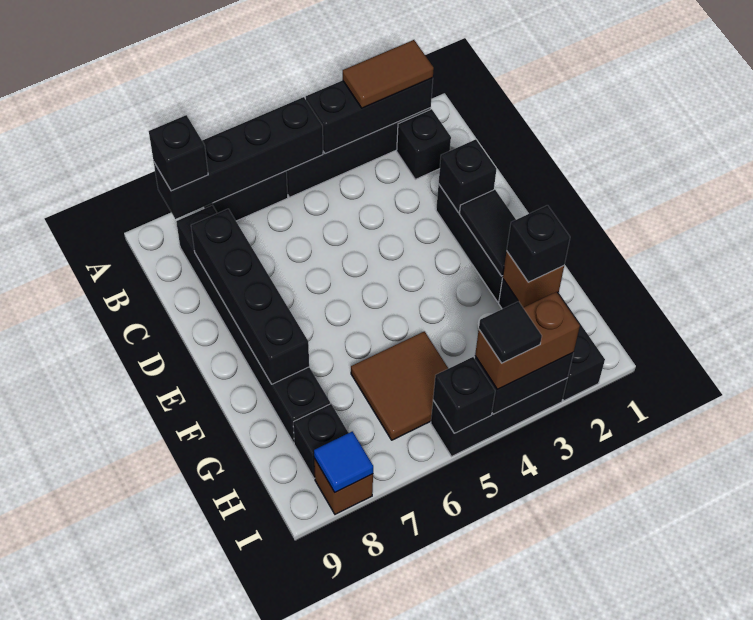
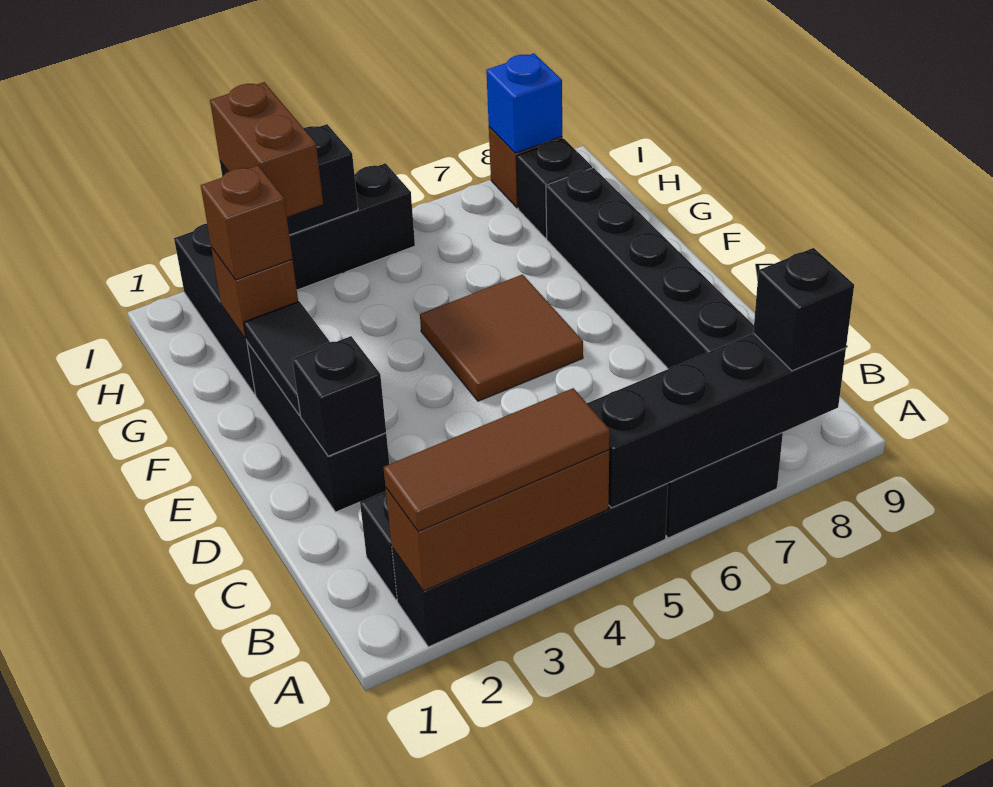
black brick A2:A4 level 2 -> brown brick A2:A4 level 2
brown tile A2:A3 level 3 -> brown tile A2:A4 level 3
black brick C8:F8 level 2 -> none
black brick G2 level 3 -> brown brick G2 level 3
brown tile G5:H6 level 1 -> brown tile E5:F6 level 1
brown brick I3:I4 level 3 -> brown brick H3:I3 level 3
black tile I4 level 4 -> none
black brick I5 level 2 -> none
blue tile I8 level 2 -> blue brick I8 level 2

